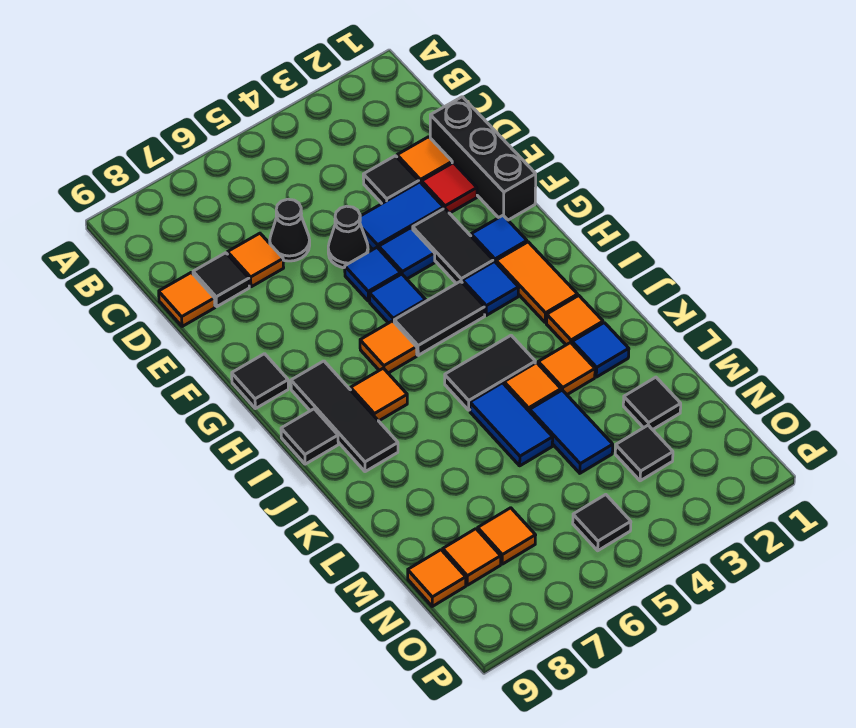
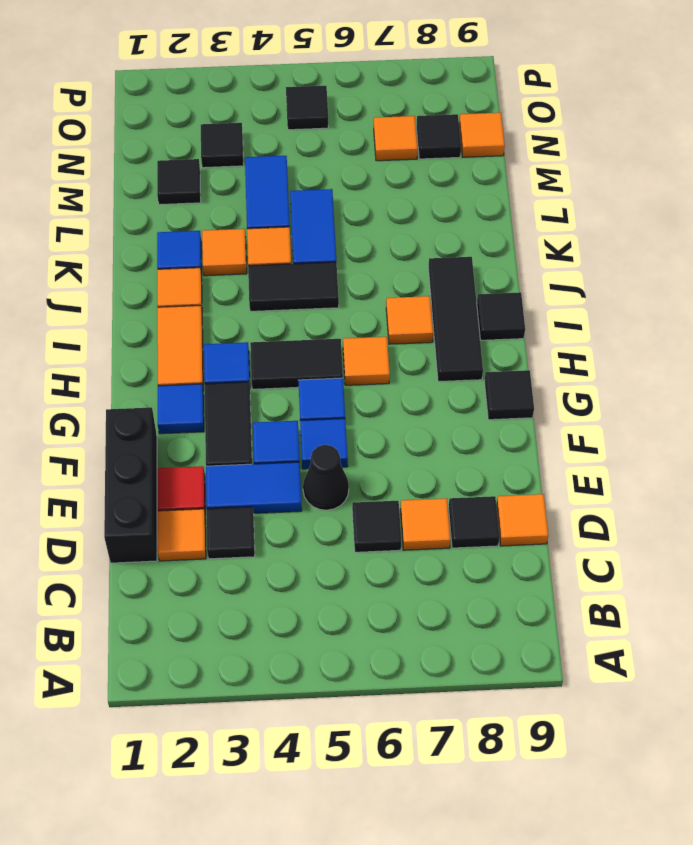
black cone D6 level 1 -> black tile D6 level 1
orange tile N8 level 1 -> black tile N8 level 1

